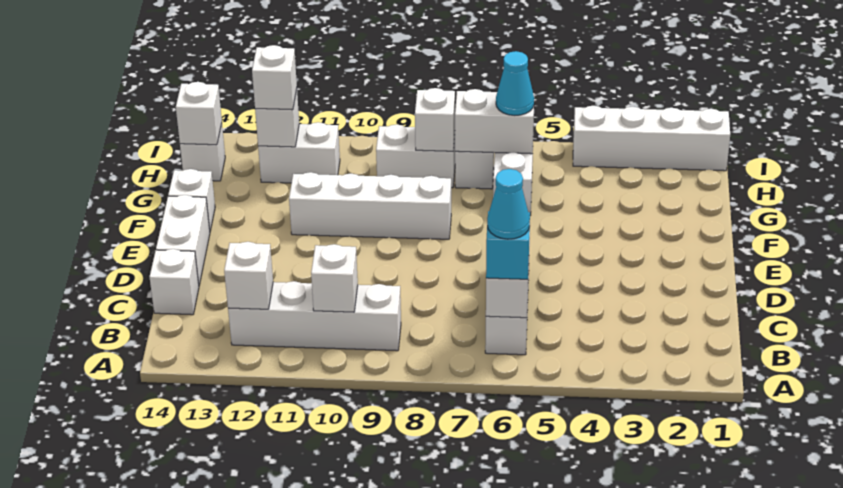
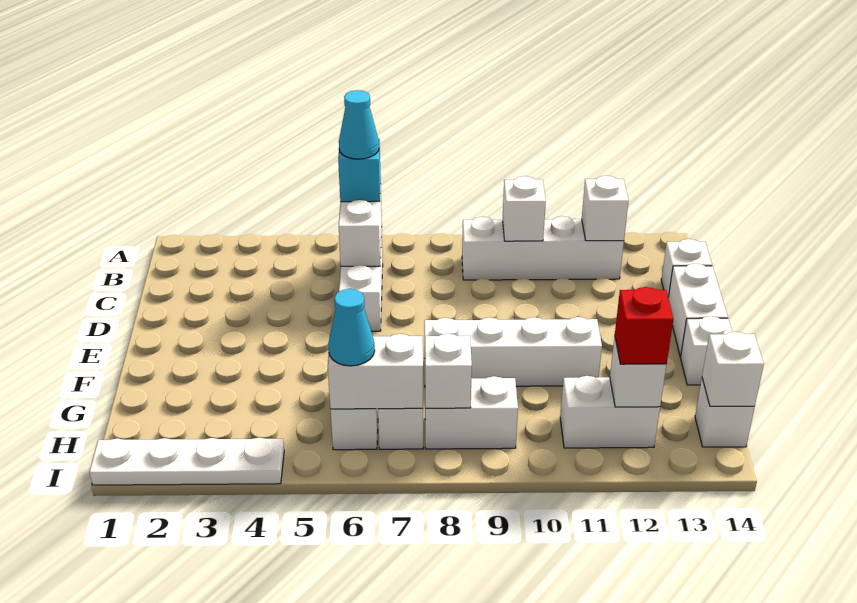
white brick H12 level 3 -> red brick H12 level 3
white brick I1:I4 level 1 -> white plate I1:I4 level 1

